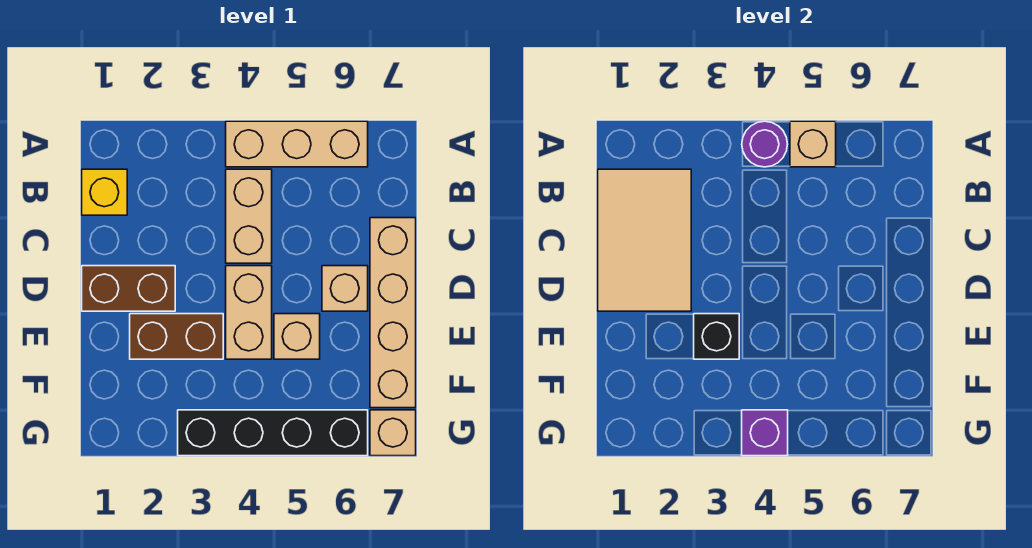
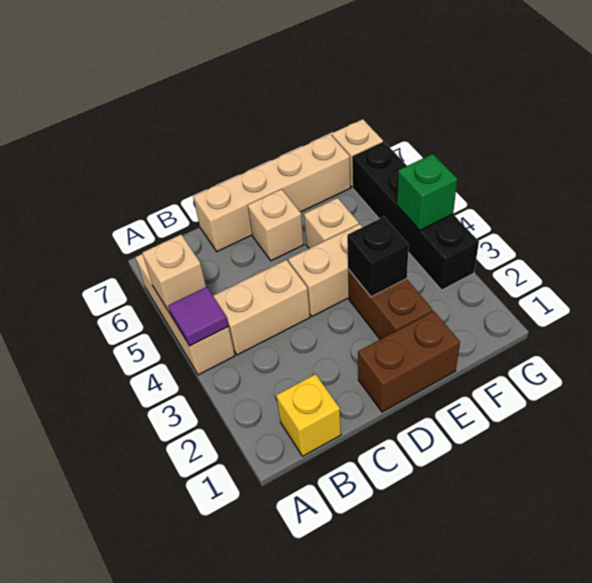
purple round brick A4 level 2 -> purple tile A4 level 2
tan tile B1:D2 level 2 -> none
brown brick D1:D2 level 1 -> brown brick D1:E1 level 1
purple brick G4 level 2 -> green brick G4 level 2

